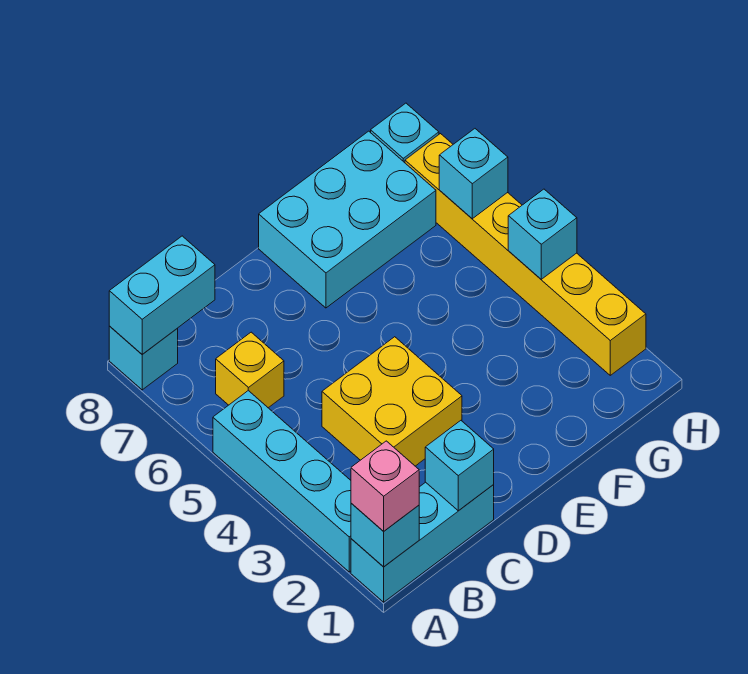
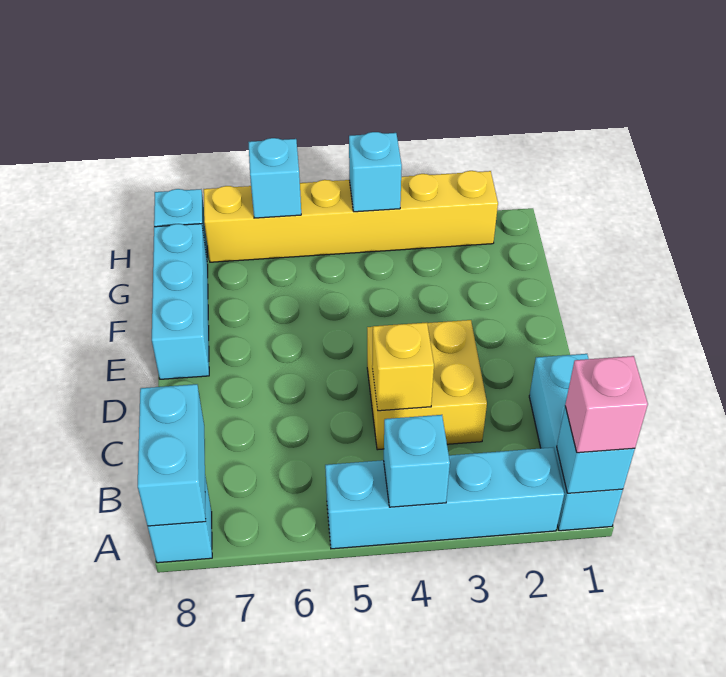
yellow brick B6 level 1 -> yellow brick C4 level 2
cyan brick C1 level 2 -> cyan brick A4 level 2
cyan brick E7:G8 level 1 -> cyan brick E8:G8 level 1

